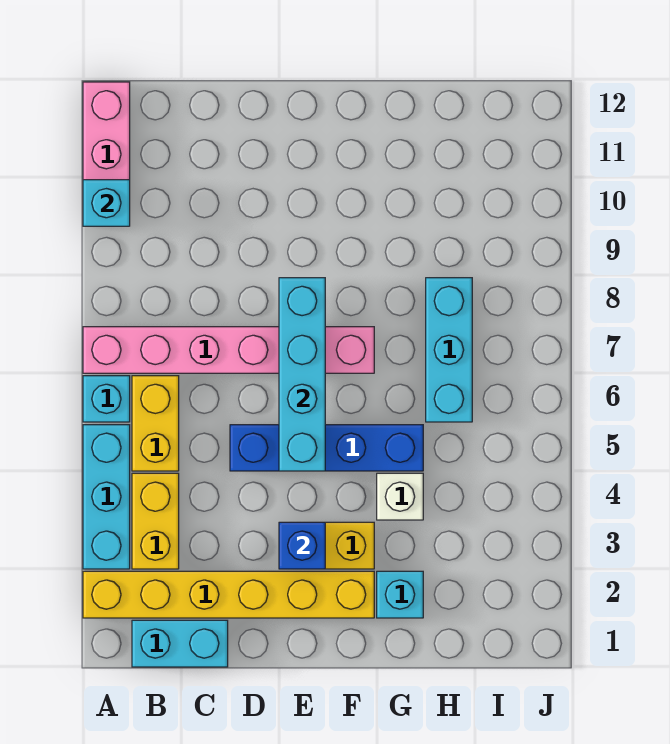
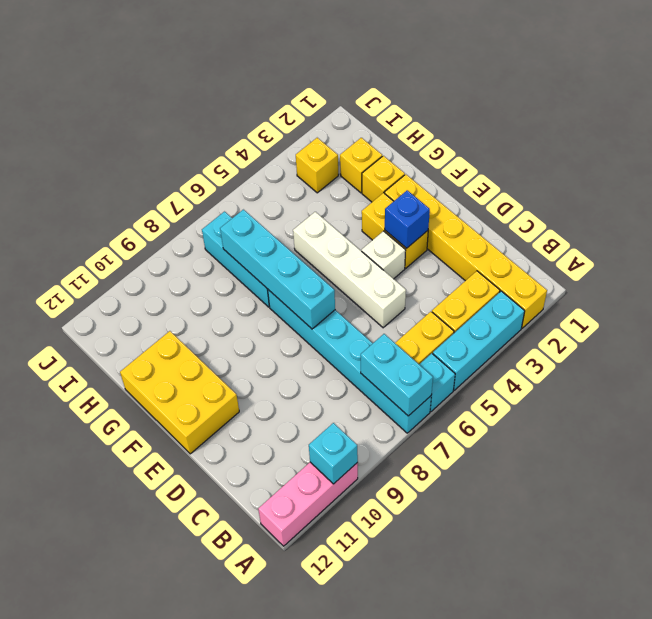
pink brick A7:F7 level 1 -> cyan brick A7:F7 level 1
cyan brick B1:C1 level 1 -> cyan brick A7:B7 level 2
blue brick D5:G5 level 1 -> white brick D5:G5 level 1
cyan brick E5:E8 level 2 -> cyan brick E7:H7 level 2
none -> yellow brick E11:G12 level 1
cyan brick G2 level 1 -> yellow brick G2 level 1
white brick G4 level 1 -> white brick E4 level 1
none -> yellow brick H2 level 1
cyan brick H6:H8 level 1 -> cyan brick G7:I7 level 1
none -> yellow brick I3 level 1

